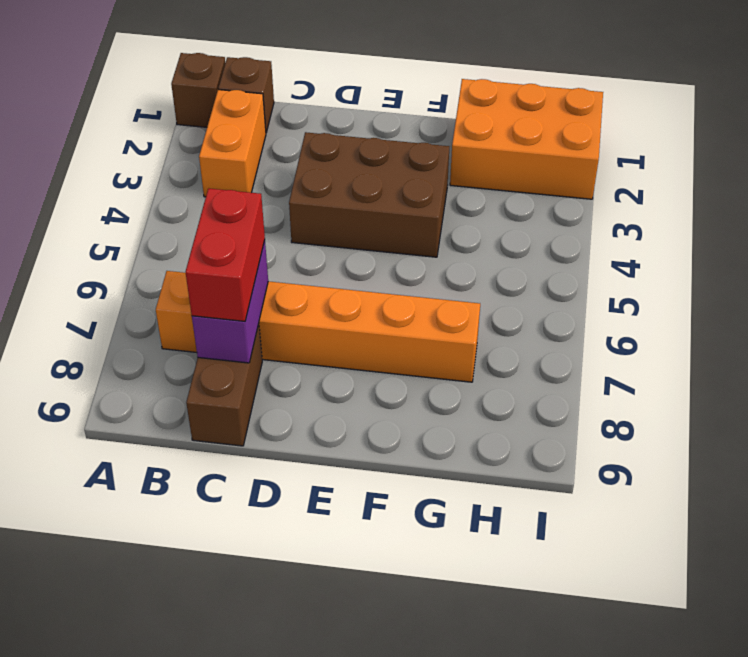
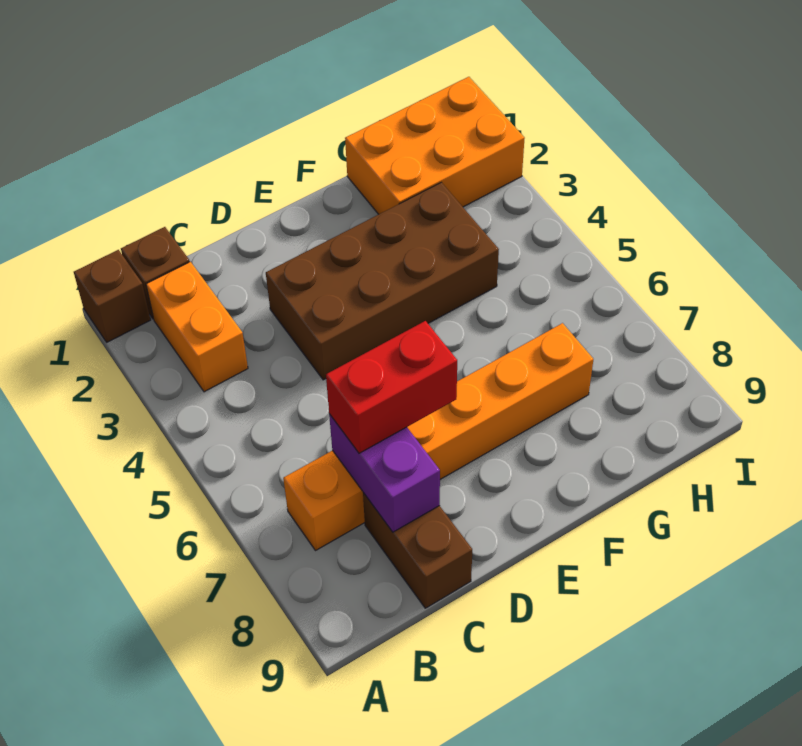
red brick C7:C8 level 3 -> red brick C7:D7 level 3
brown brick D3:F4 level 1 -> brown brick D3:G4 level 1

